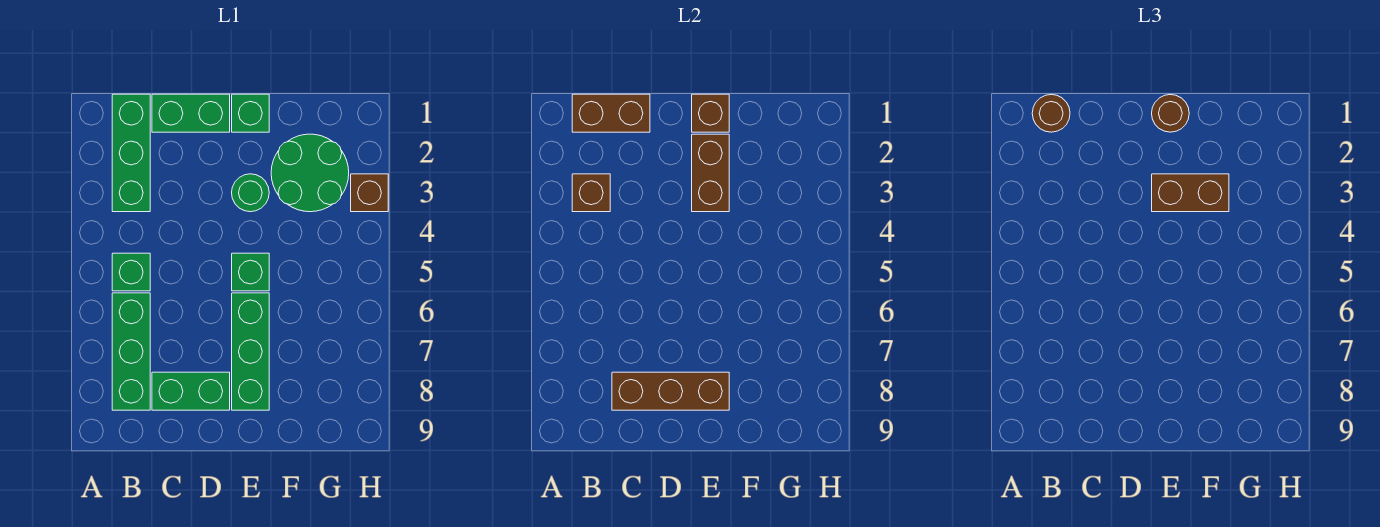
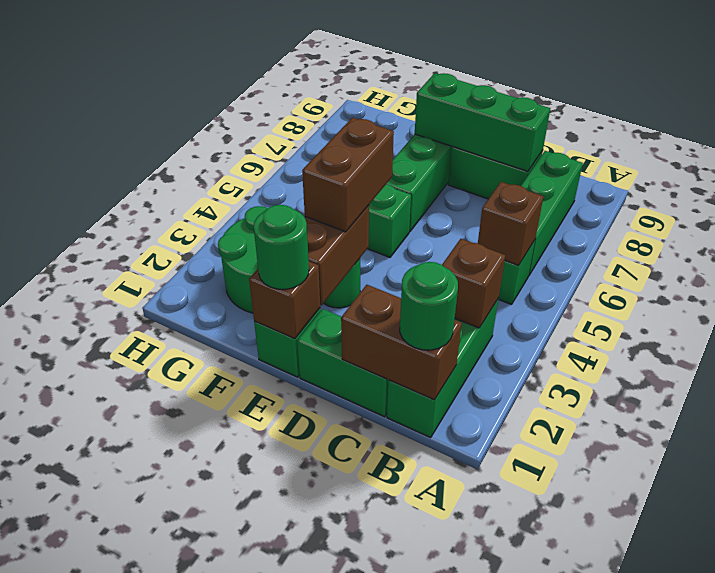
brown round brick B1 level 3 -> green round brick B1 level 3
brown brick C8:E8 level 2 -> green brick C8:E8 level 2
brown round brick E1 level 3 -> green round brick E1 level 3
brown brick E3:F3 level 3 -> brown brick E3:E4 level 3
brown brick H3 level 1 -> brown brick B5 level 2

